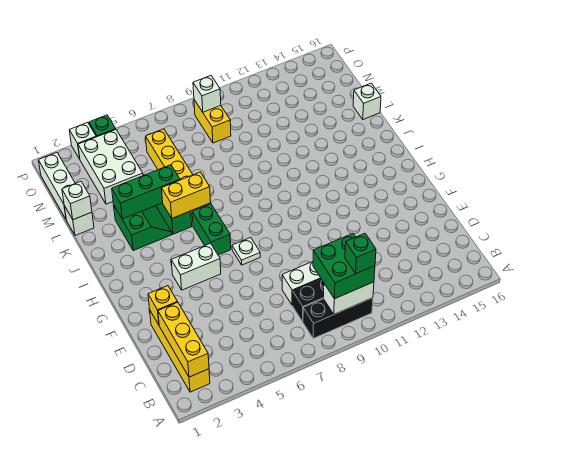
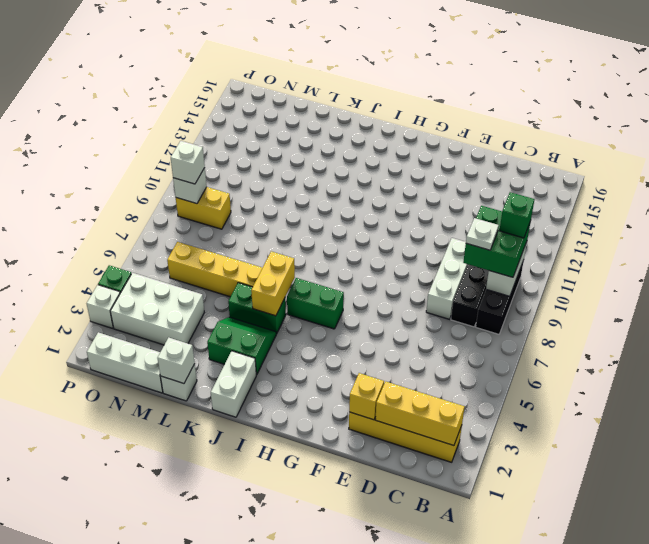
white brick G4:G5 level 1 -> white brick J1:J2 level 1
white plate G7 level 1 -> white plate C9 level 4
green brick K3:K5 level 2 -> none
white brick L16 level 1 -> white brick O9 level 3

